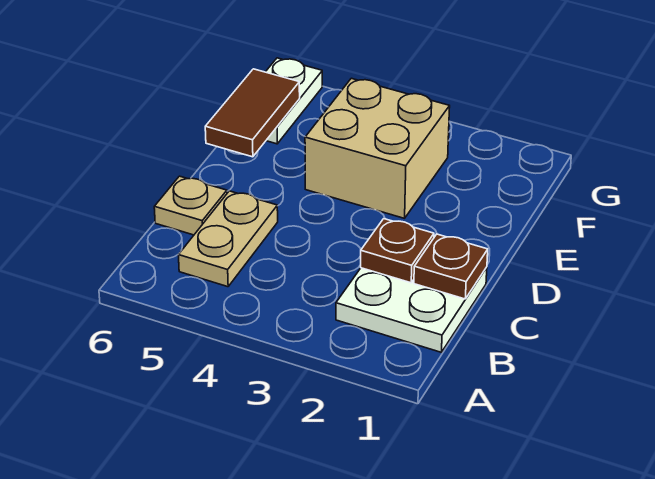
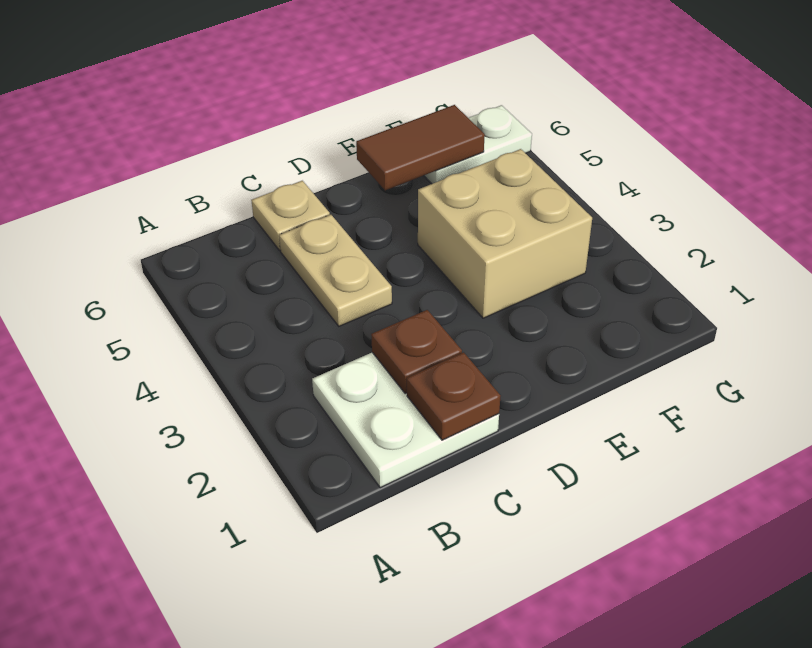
tan plate B5:C5 level 1 -> tan plate C4:C5 level 1

